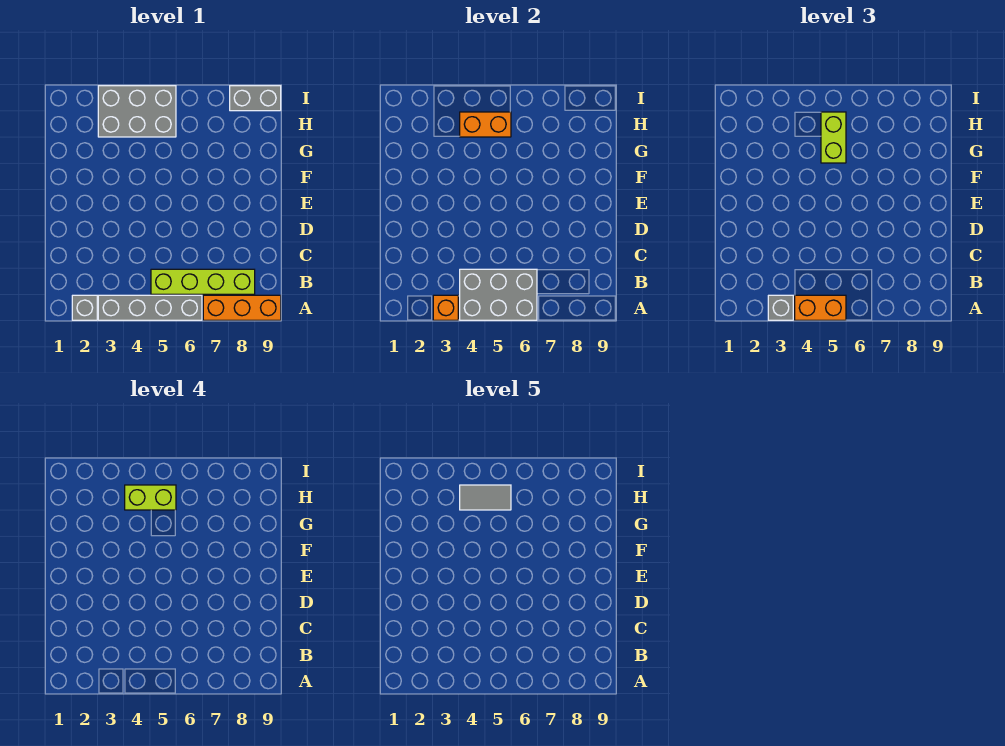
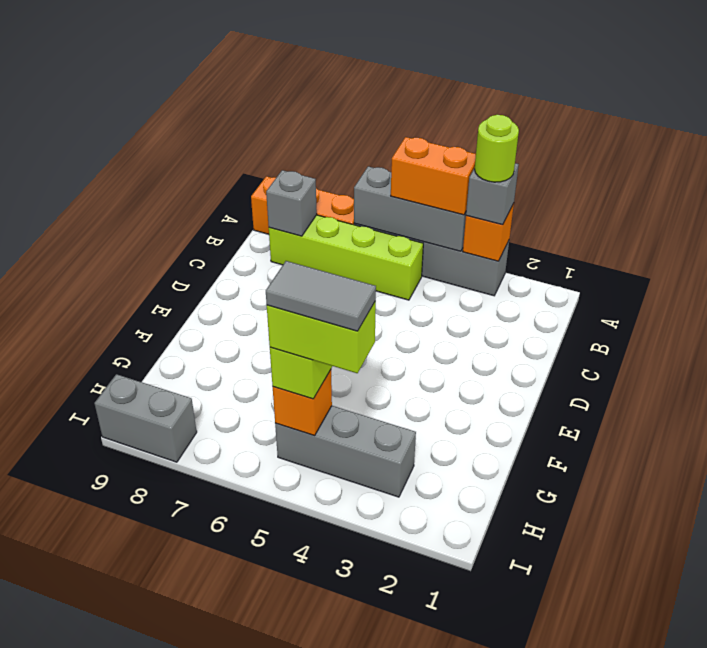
grey brick A2 level 1 -> grey brick B8 level 2
none -> lime round brick A3 level 4
grey brick A4:B6 level 2 -> grey brick A4:A6 level 2
grey brick H3:I5 level 1 -> grey brick H3:H5 level 1
orange brick H4:H5 level 2 -> orange brick H5 level 2

